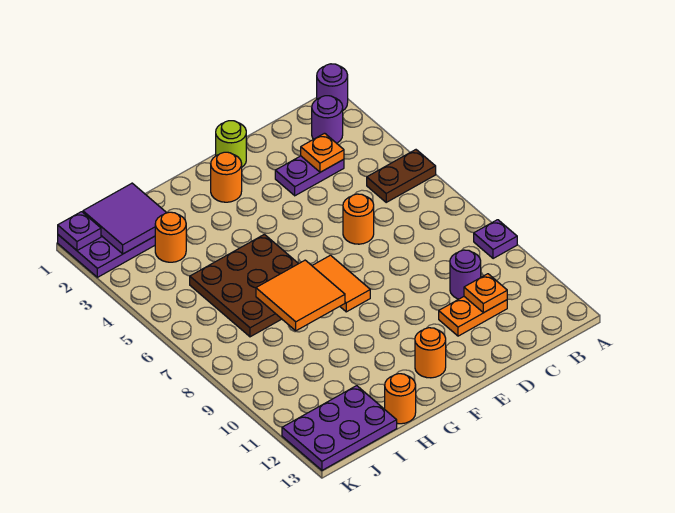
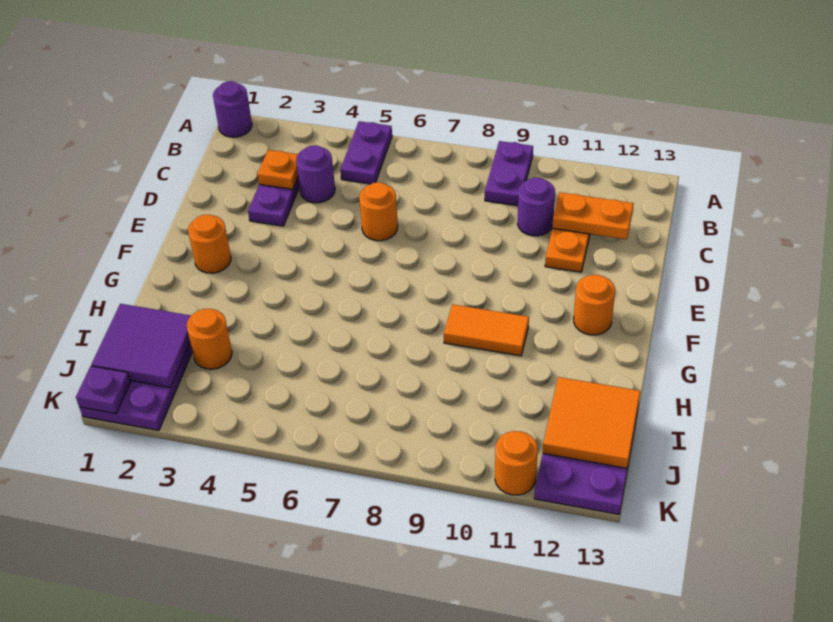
brown plate A5:B5 level 1 -> purple plate A5:B5 level 1
purple plate A9 level 1 -> purple plate A9:B9 level 1
purple round brick B2 level 1 -> purple round brick C4 level 1
orange plate C11 level 2 -> orange plate C11:C12 level 2
lime round brick E1 level 1 -> none
orange tile F7:F8 level 1 -> orange tile G9:G10 level 1
brown plate G5:I7 level 1 -> none
orange tile G7:H8 level 2 -> orange tile I12:J13 level 2
orange round brick H13 level 1 -> orange round brick K11 level 1

